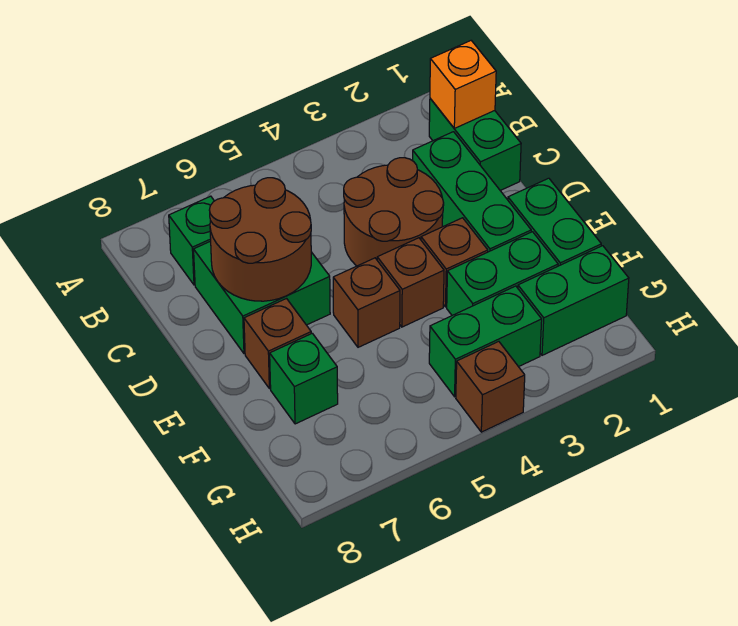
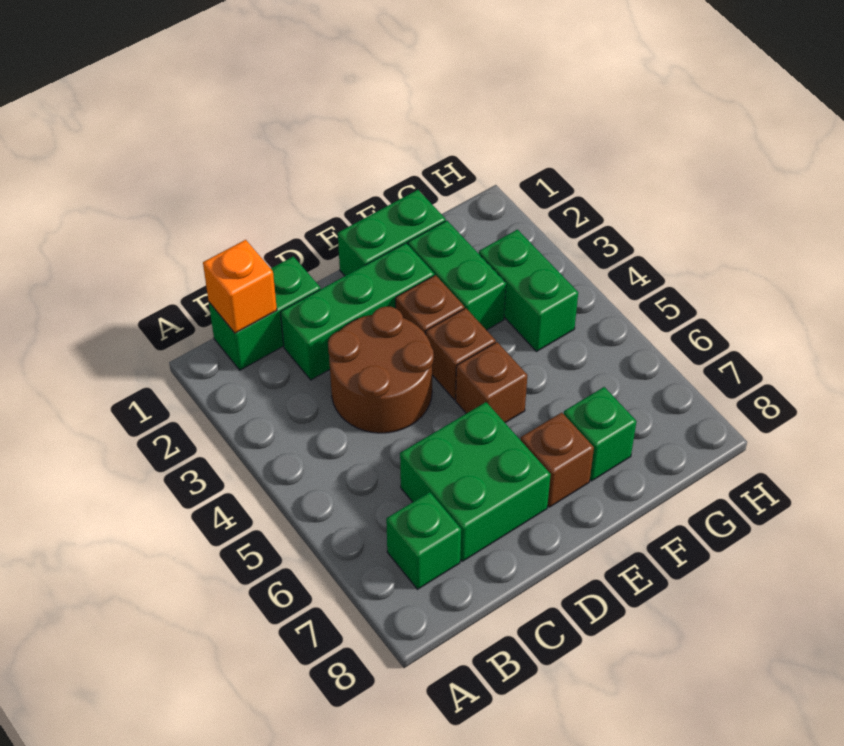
brown round brick C6:D7 level 2 -> none
green brick G1:G2 level 1 -> none
brown brick H4 level 1 -> none

